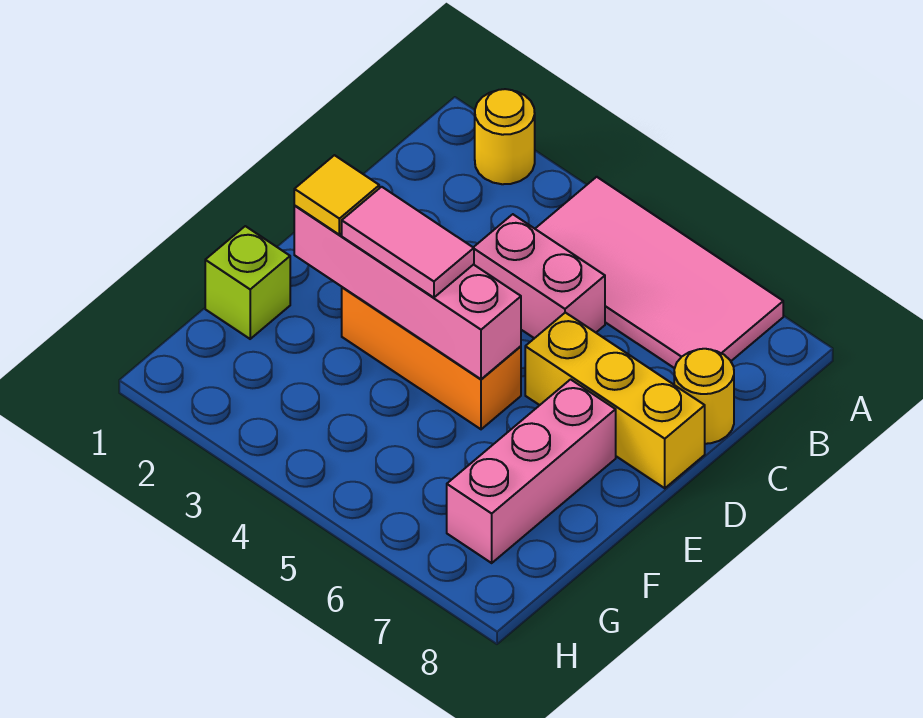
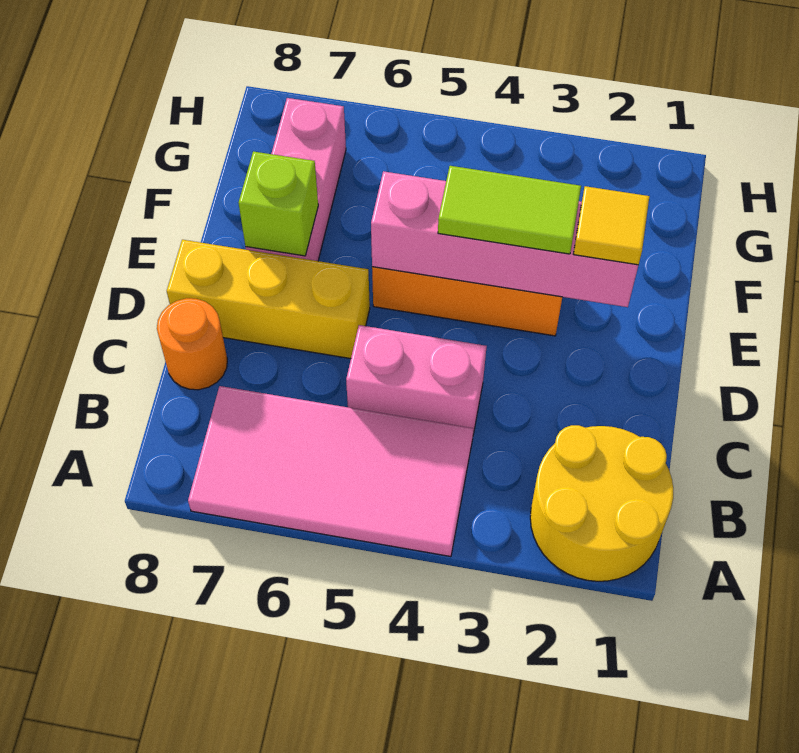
yellow round brick A2 level 1 -> yellow round brick A1:B2 level 1
yellow round brick C8 level 1 -> orange round brick C8 level 1
pink tile E3:E4 level 3 -> lime tile E3:E4 level 3
lime brick F1 level 1 -> lime brick E7 level 2

